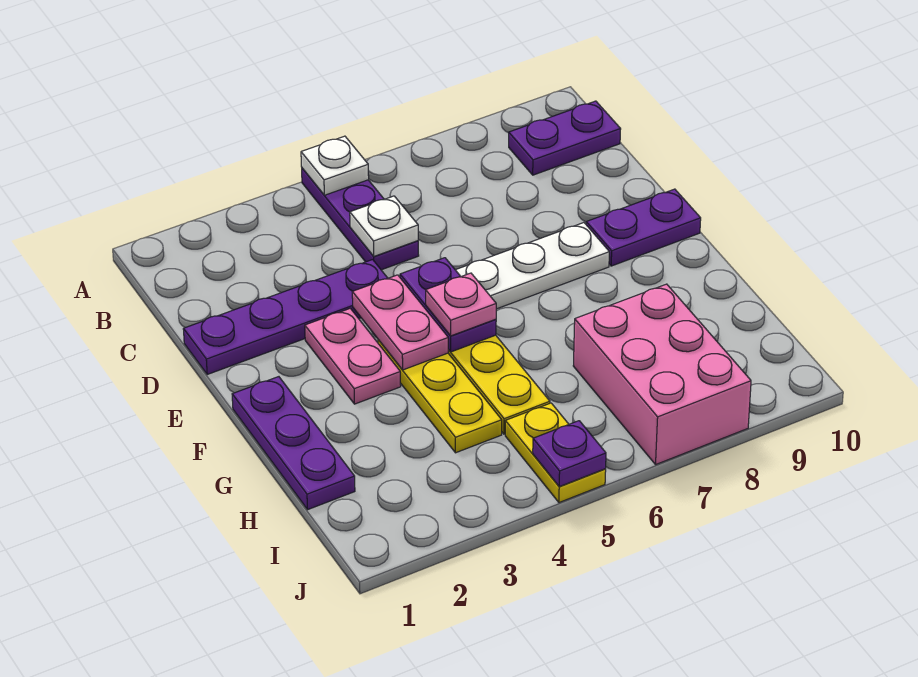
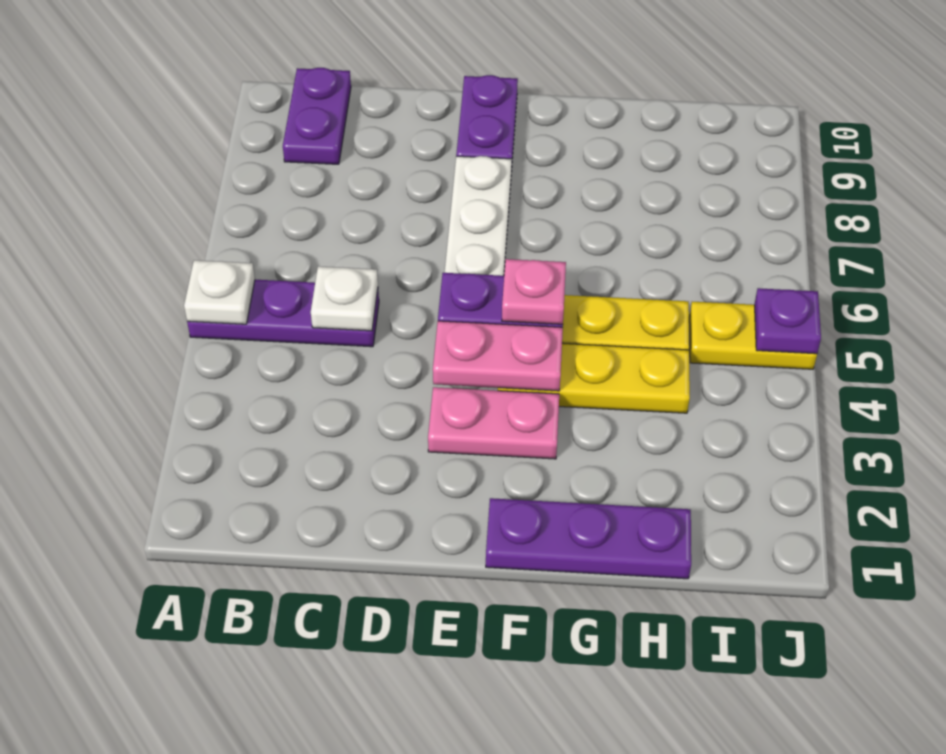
purple plate D1:D4 level 1 -> none
pink brick H7:J8 level 1 -> none

